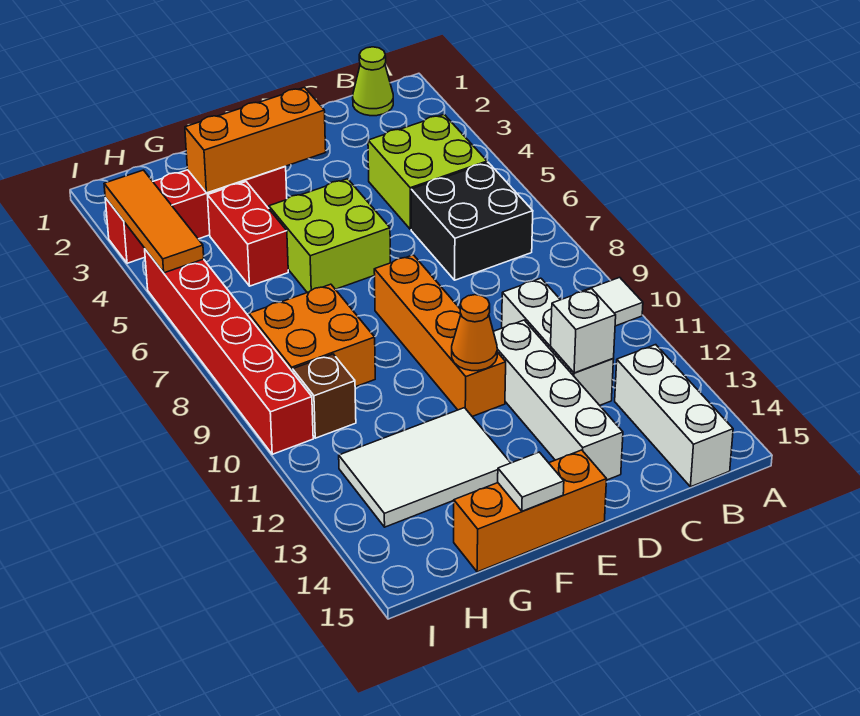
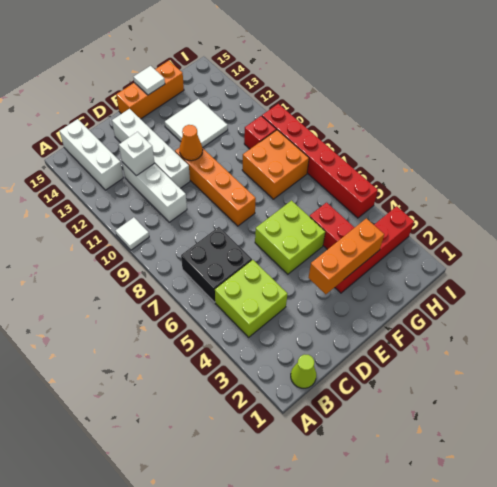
white tile F12:H13 level 1 -> white tile F12:G13 level 1
brown brick H10 level 1 -> red brick H10 level 1
orange tile I3:I5 level 2 -> none

